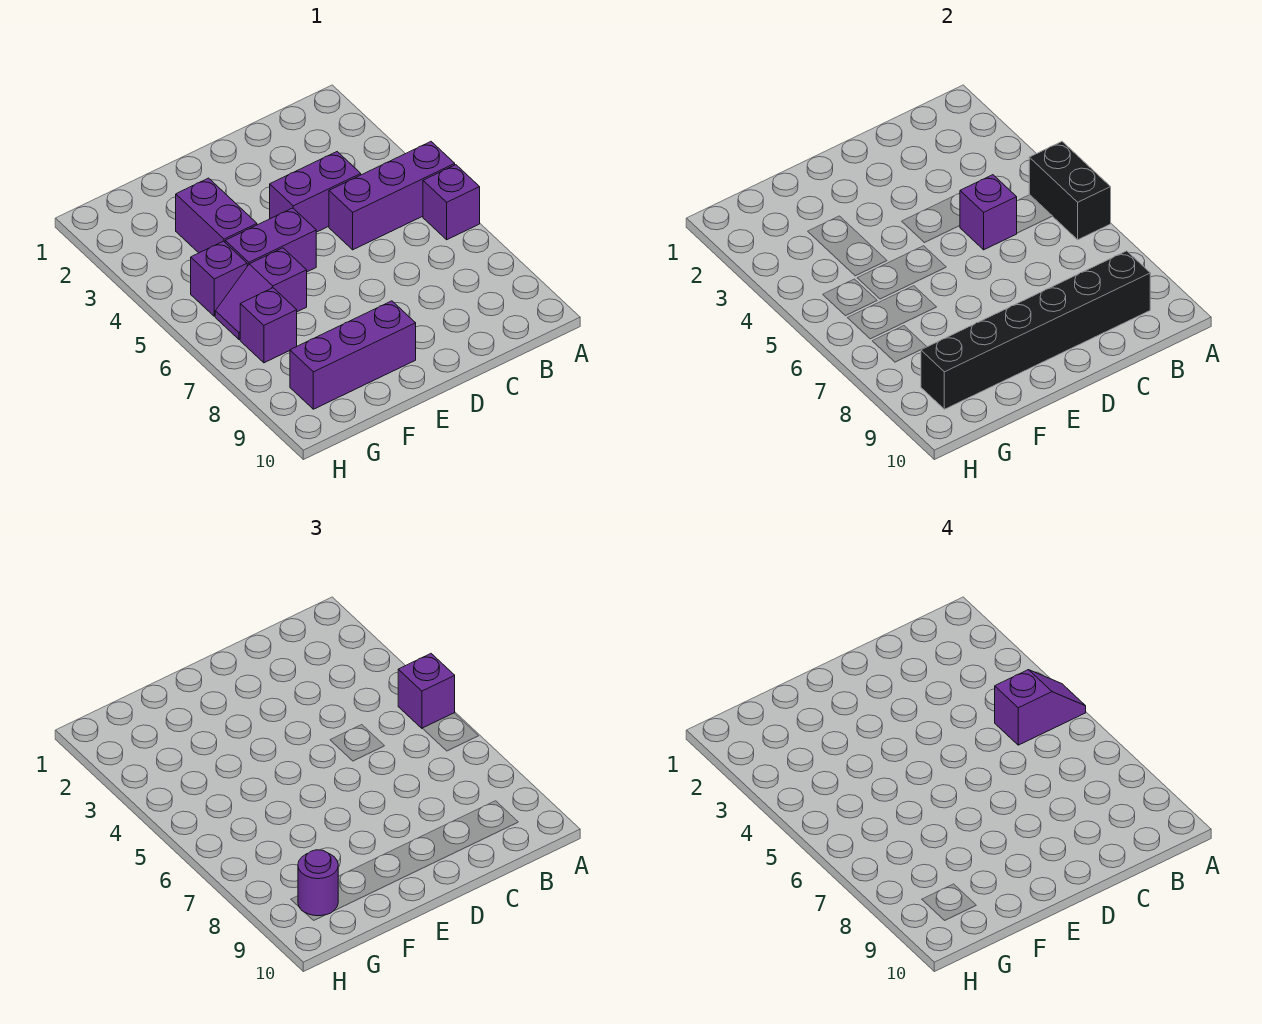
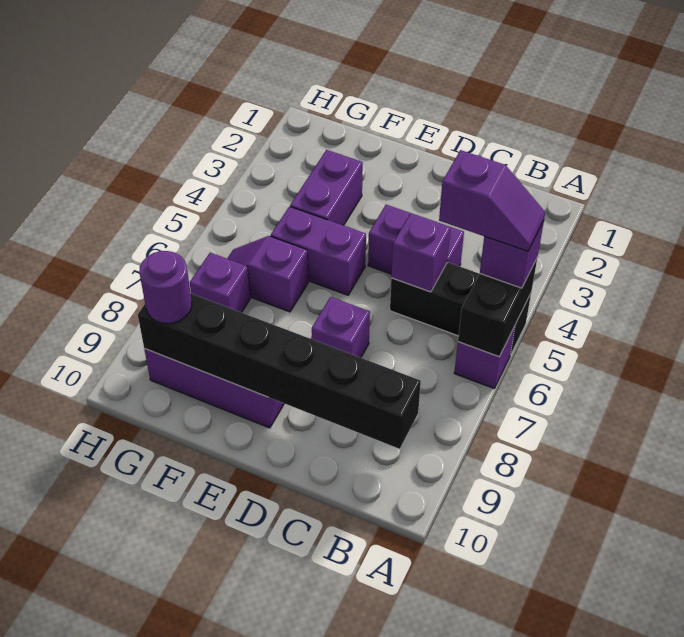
purple brick A5:C5 level 1 -> black brick A5:C5 level 1
purple brick G5 level 1 -> purple brick D7 level 1

